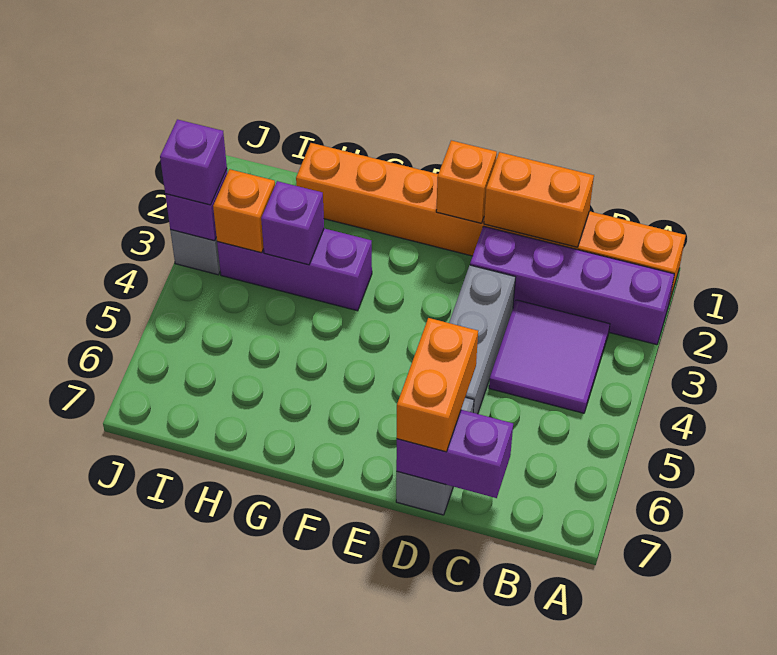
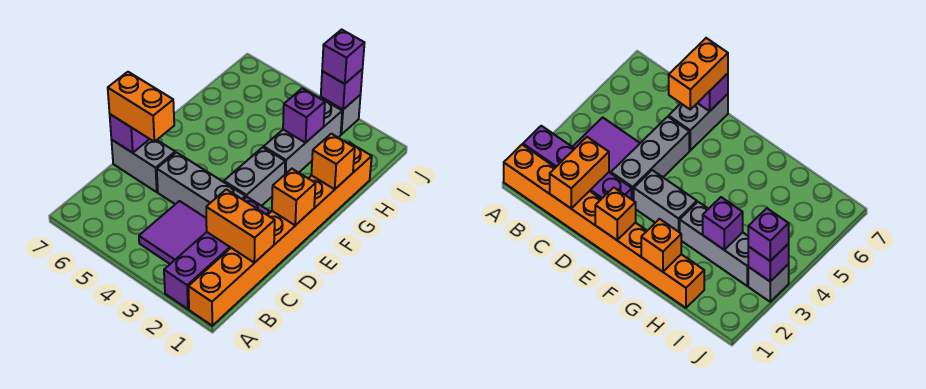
orange brick C1:D1 level 2 -> orange brick C1:C2 level 2
purple brick C7:D7 level 2 -> purple brick D7 level 2
none -> grey brick E3:F3 level 1
purple brick G3:I3 level 1 -> grey brick G3:I3 level 1
orange brick I3 level 2 -> orange brick G1 level 2

